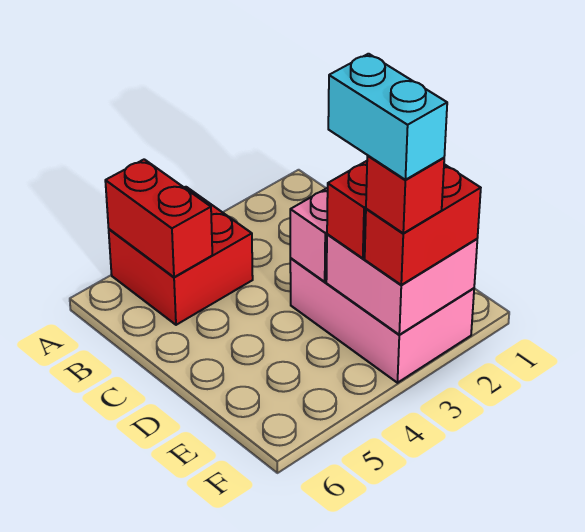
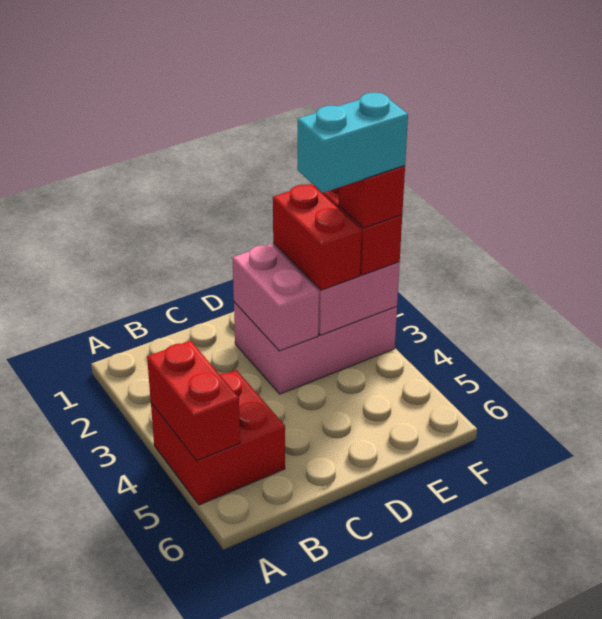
red brick A5:B5 level 2 -> red brick A4:A5 level 2

